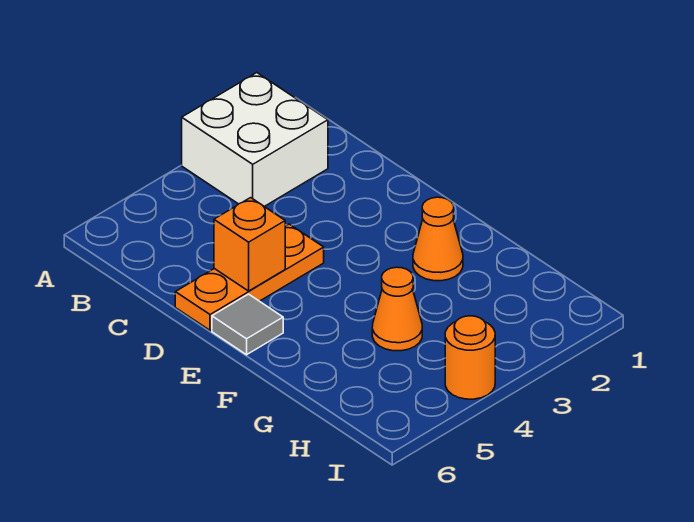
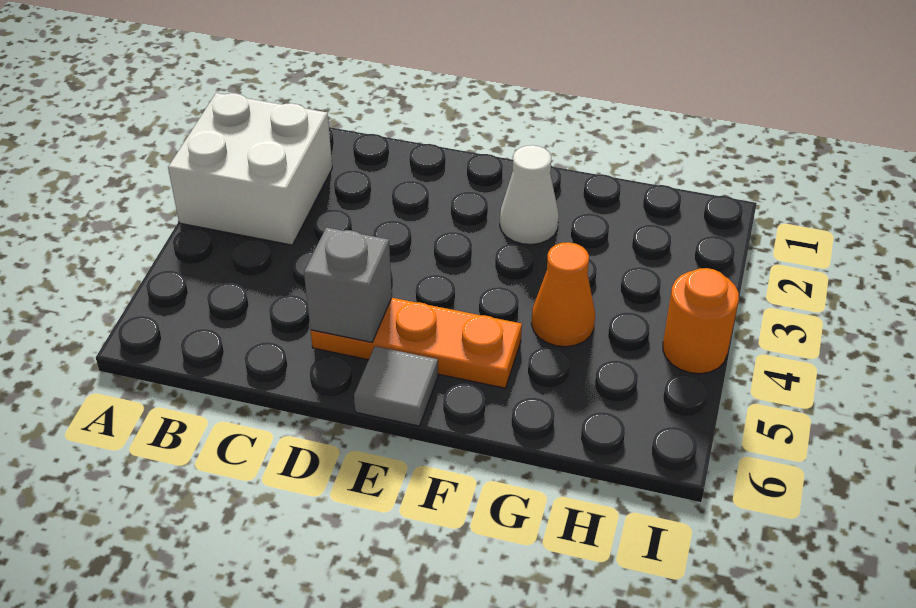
orange plate D4:D6 level 1 -> orange plate D5:F5 level 1
orange brick D5 level 2 -> grey brick D5 level 2
orange cone F2 level 1 -> white cone F2 level 1

